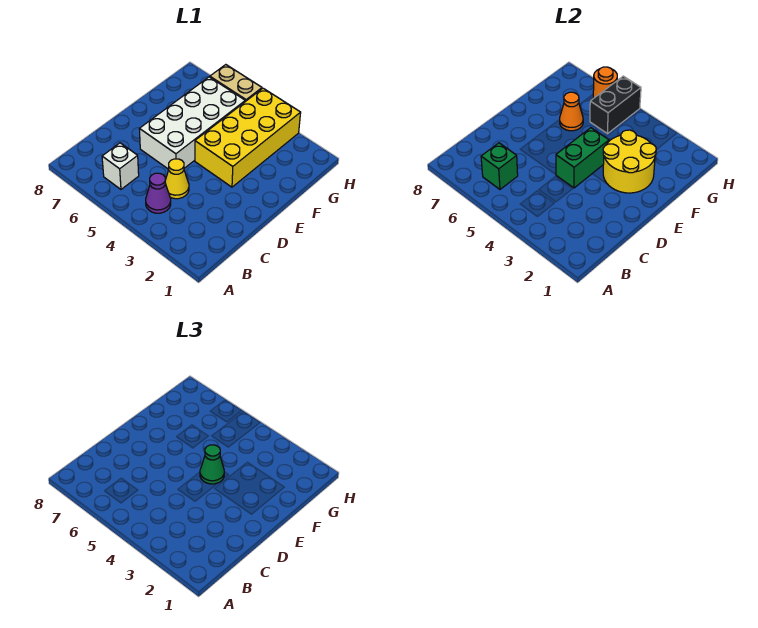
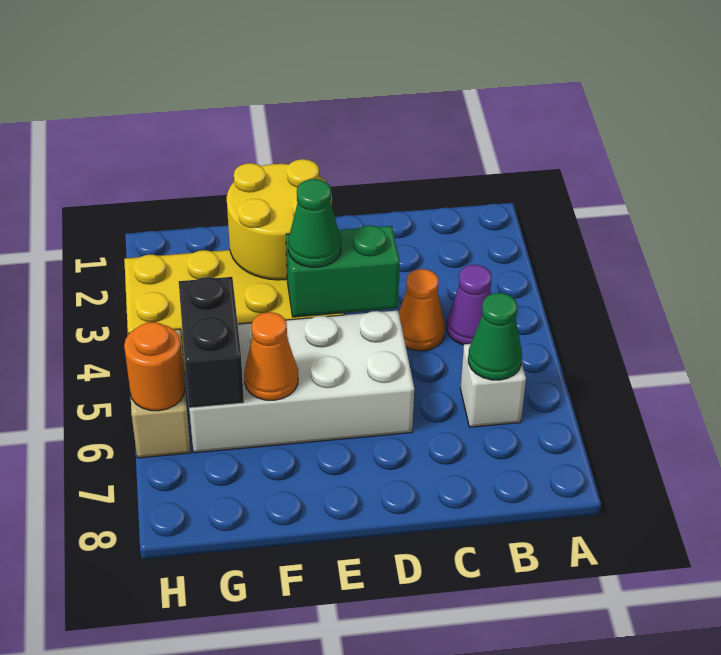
green brick B6 level 2 -> green cone B6 level 2
yellow cone C4 level 1 -> orange cone C4 level 1
black brick G5:H5 level 2 -> black brick G5:G6 level 2

